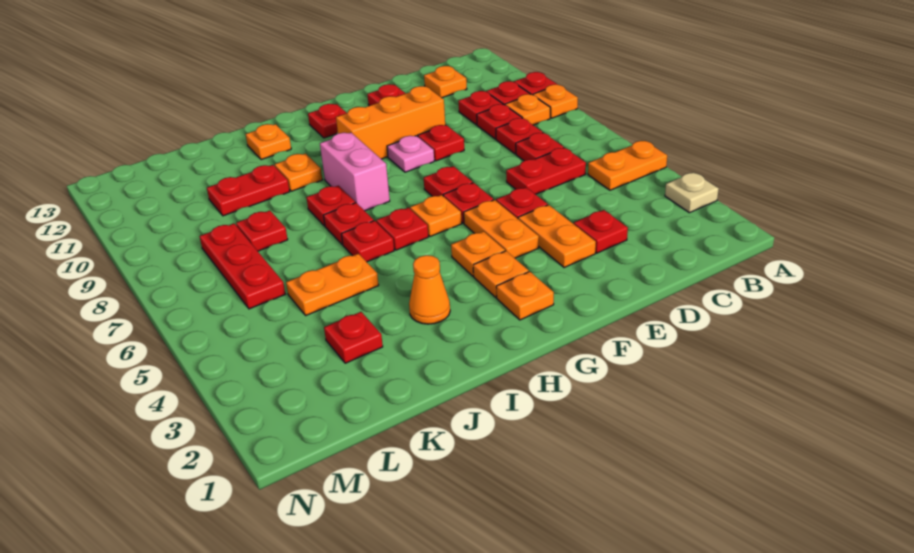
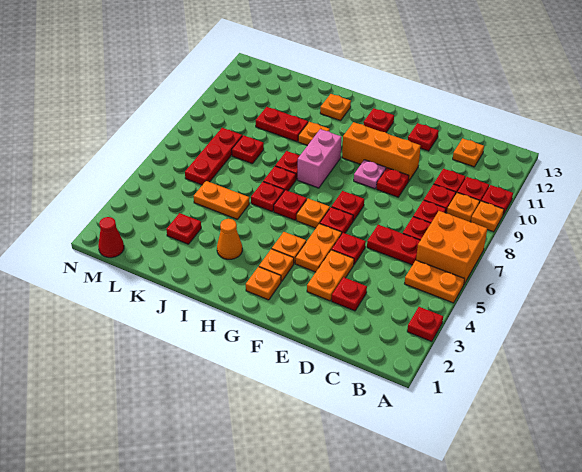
tan plate A3 level 1 -> red plate A3 level 1
none -> orange brick A6:B7 level 1
none -> red cone M1 level 1

